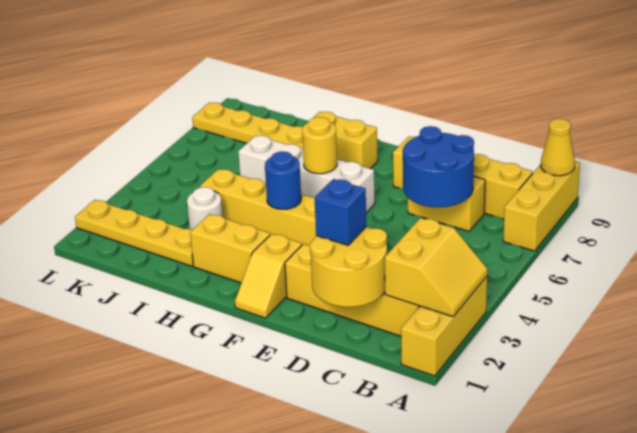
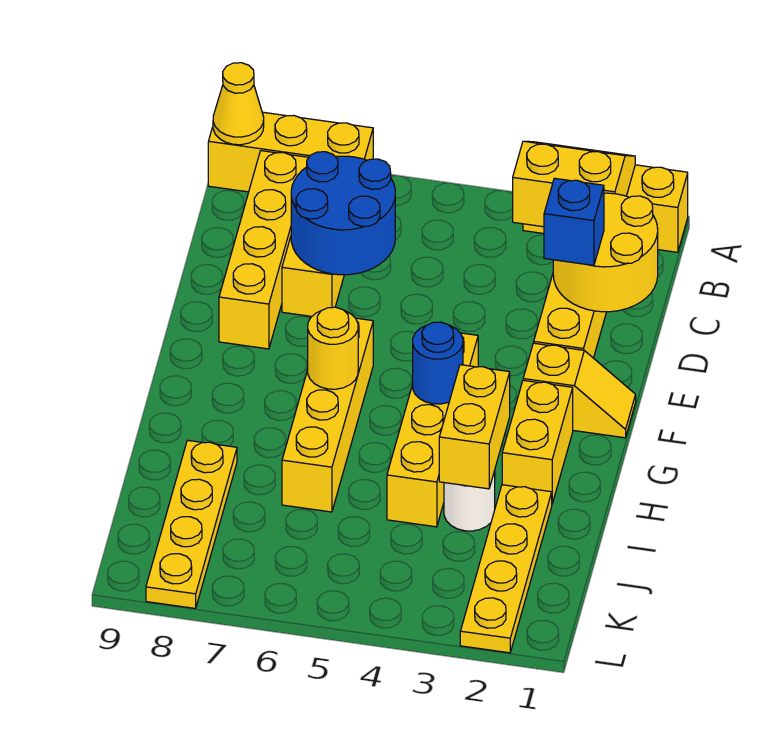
white brick F6:I6 level 1 -> yellow brick F6:I6 level 1
yellow brick G8:H8 level 1 -> yellow brick H3:I3 level 2

